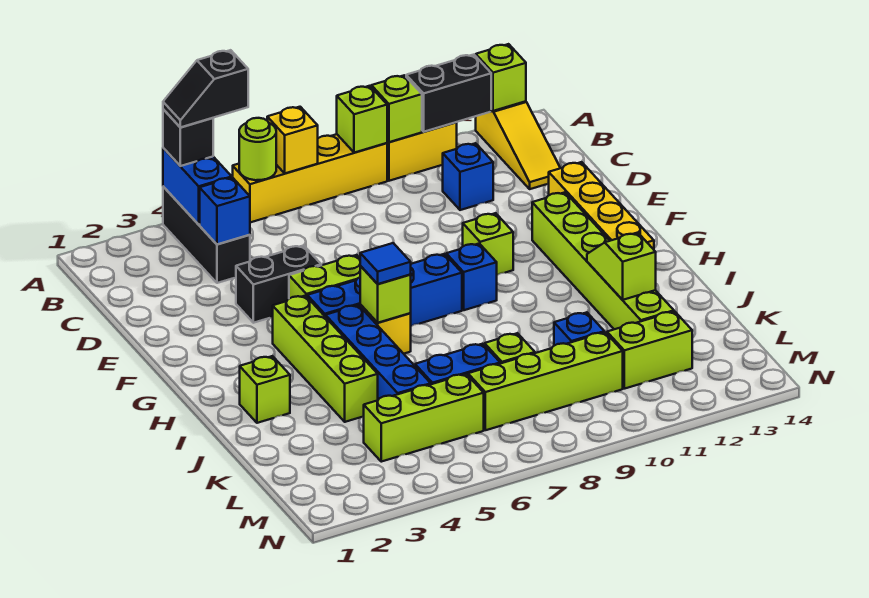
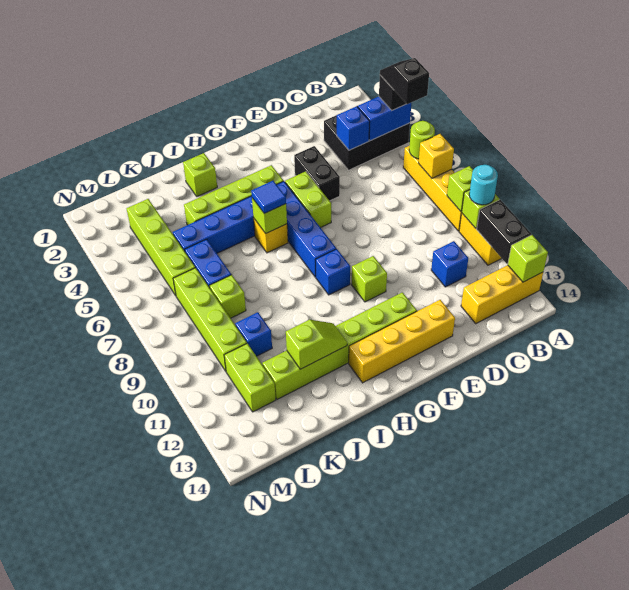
black brick A4:C4 level 1 -> black brick A3:C4 level 1
none -> cyan round brick A10 level 3
yellow slope A13:C13 level 1 top A -> yellow brick A13:C13 level 1
lime brick L4:L6 level 1 -> lime brick L3:L6 level 1

